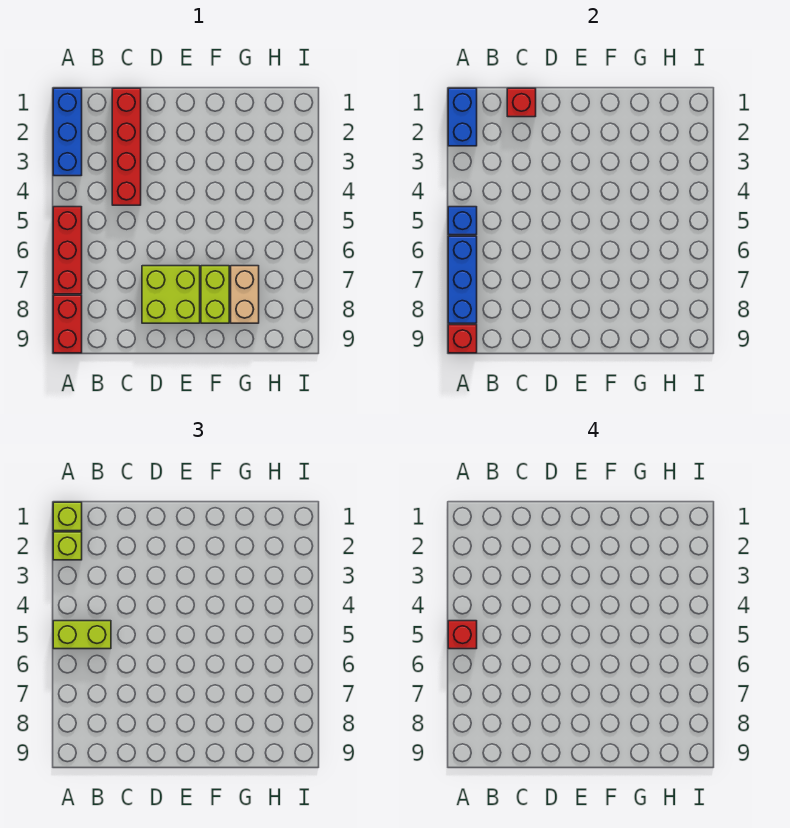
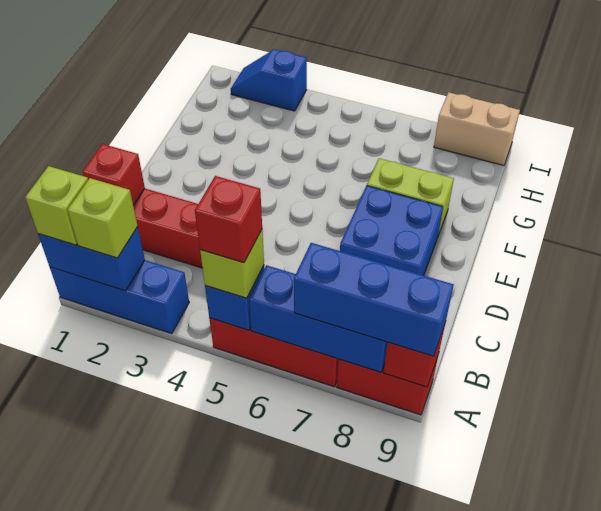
lime brick A5:B5 level 3 -> lime brick A5 level 3
none -> blue brick A7:A9 level 3
lime brick D7:E8 level 1 -> blue brick D7:E8 level 1
tan brick G7:G8 level 1 -> tan brick I8:I9 level 1
none -> blue slope I2:I3 level 1 top 3

